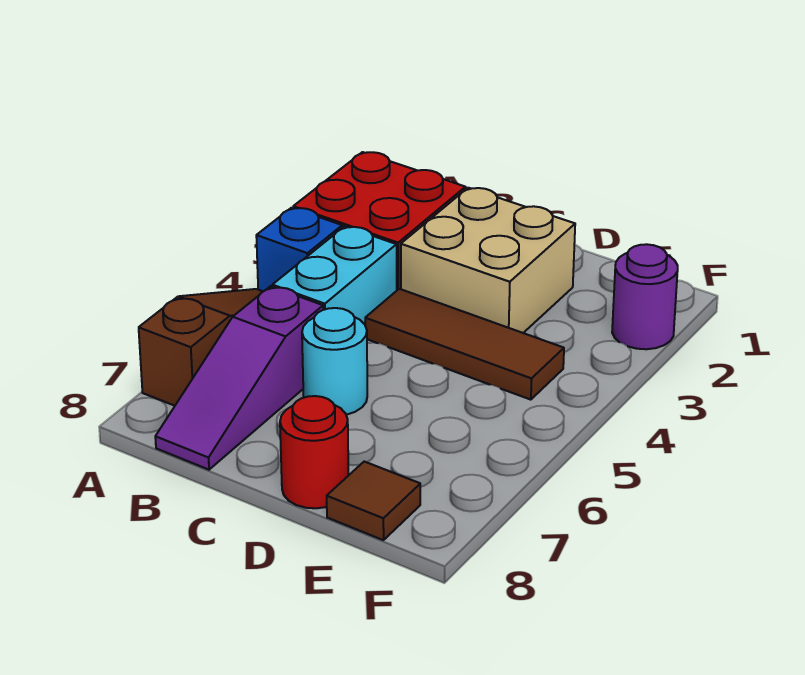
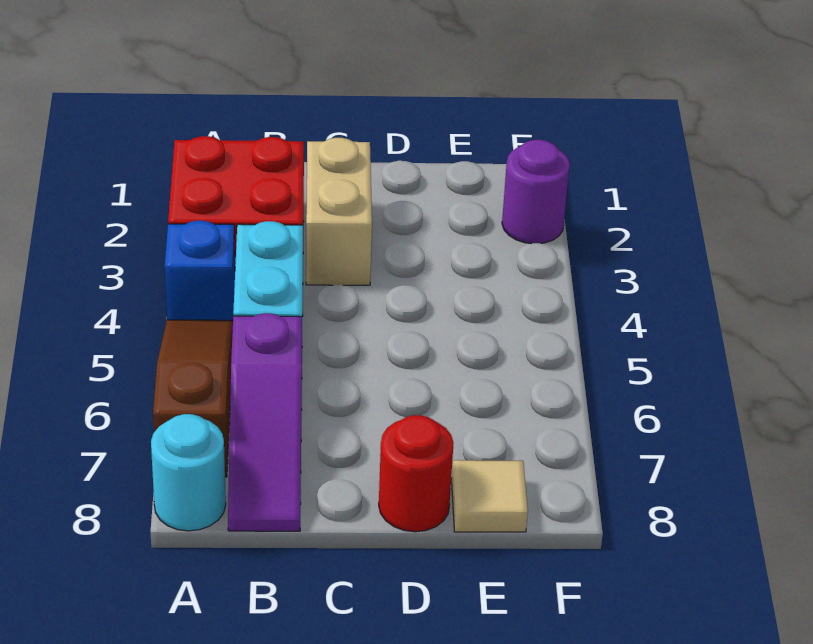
tan brick C2:D3 level 1 -> tan brick C2:C3 level 1
brown tile C4:E4 level 1 -> none
cyan round brick C6 level 1 -> cyan round brick A8 level 1
brown tile E8 level 1 -> tan tile E8 level 1

